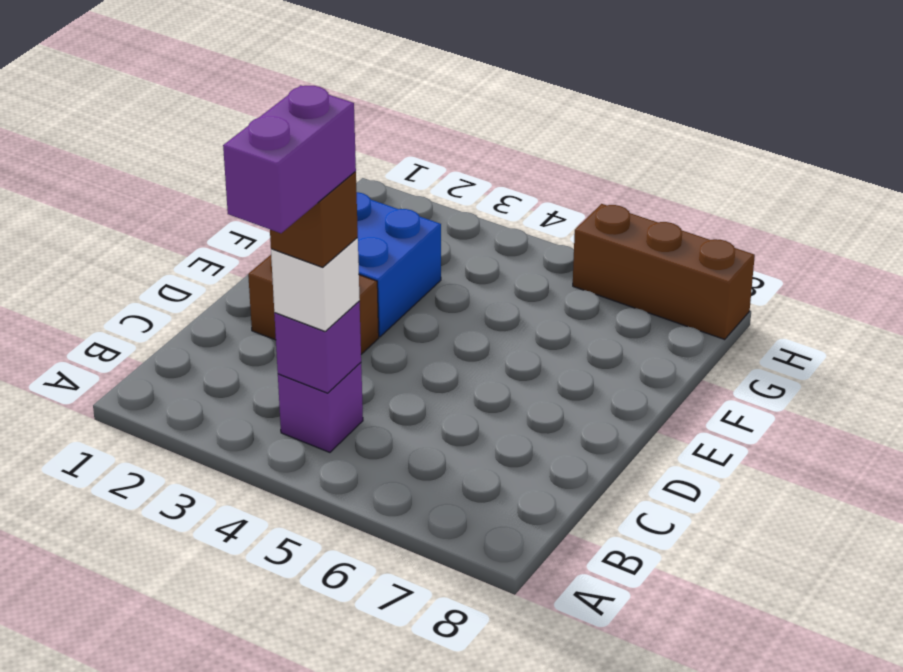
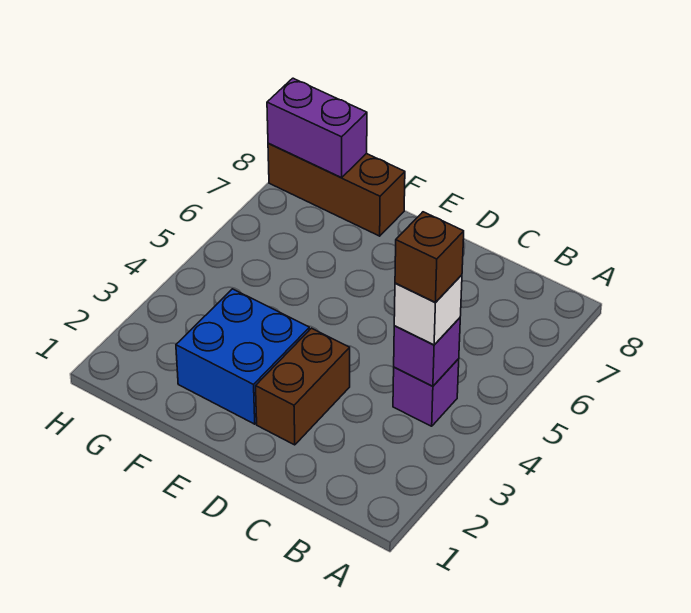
purple brick A4:B4 level 5 -> purple brick G8:H8 level 2
brown brick H6:H8 level 1 -> brown brick F8:H8 level 1

